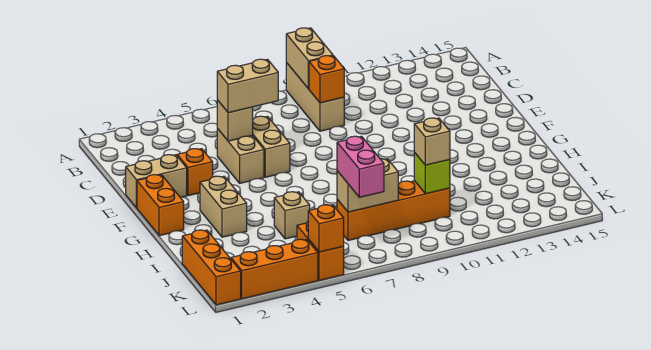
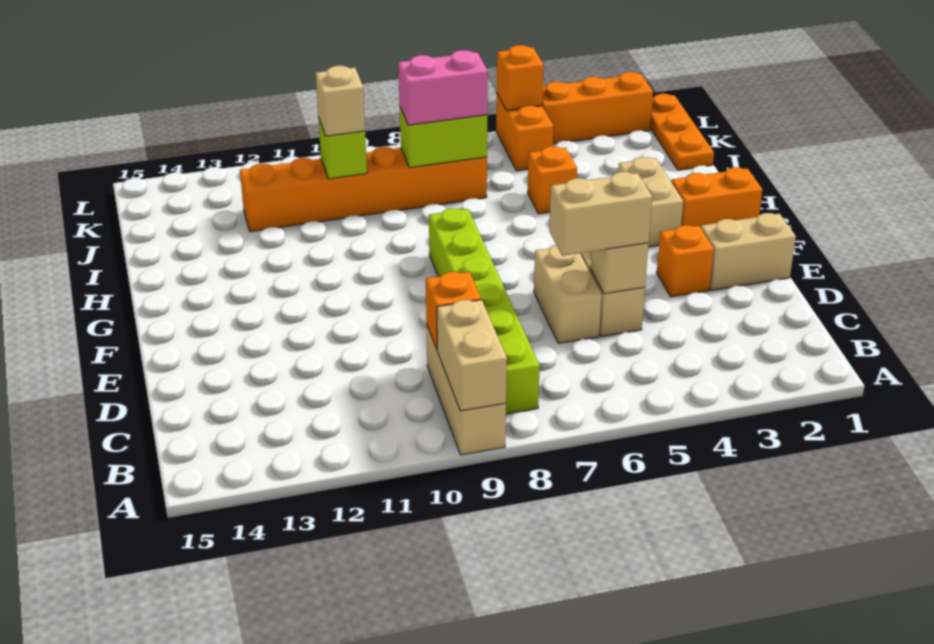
none -> lime brick B8:G8 level 1
orange brick F1:G1 level 1 -> orange brick G1:G2 level 1
tan brick I5 level 1 -> orange brick I5 level 1
orange brick J1:L1 level 1 -> orange plate J1:L1 level 1
orange brick J7:J10 level 1 -> orange brick J7:J12 level 1
tan brick J7:J8 level 2 -> lime brick J7:J8 level 2
pink brick J7:K7 level 3 -> pink brick J7:J8 level 3

